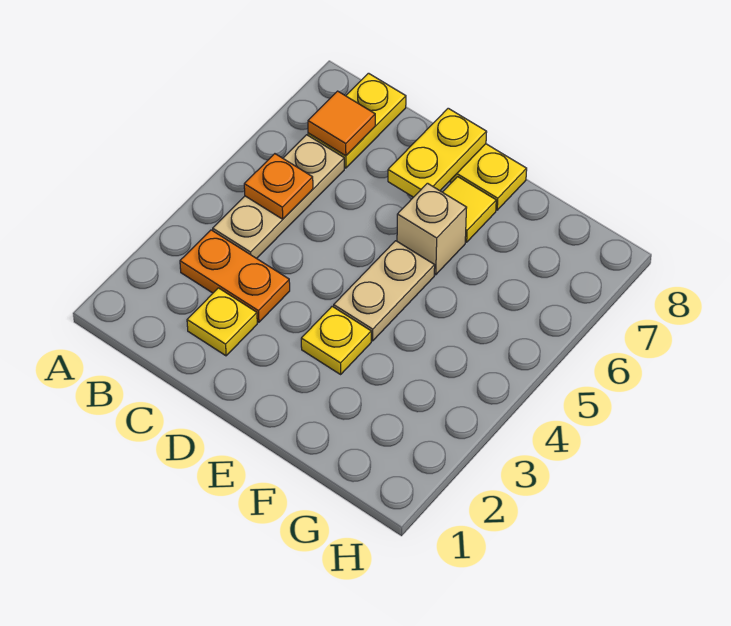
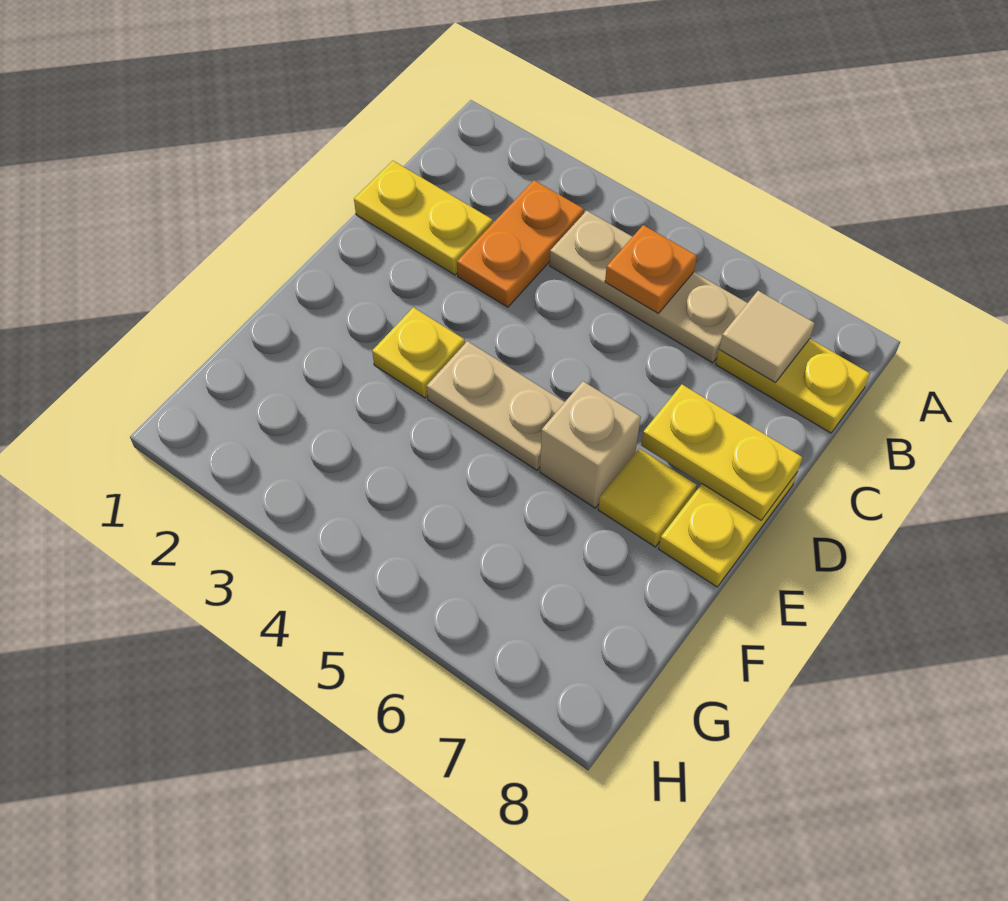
orange tile B7 level 2 -> tan tile B7 level 2
yellow plate C2 level 1 -> yellow plate C1:C2 level 1

